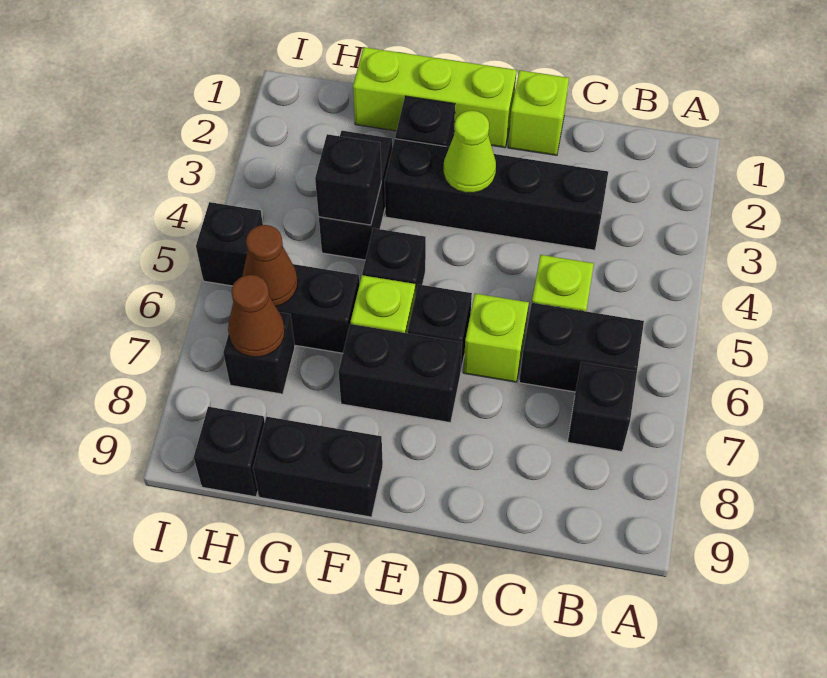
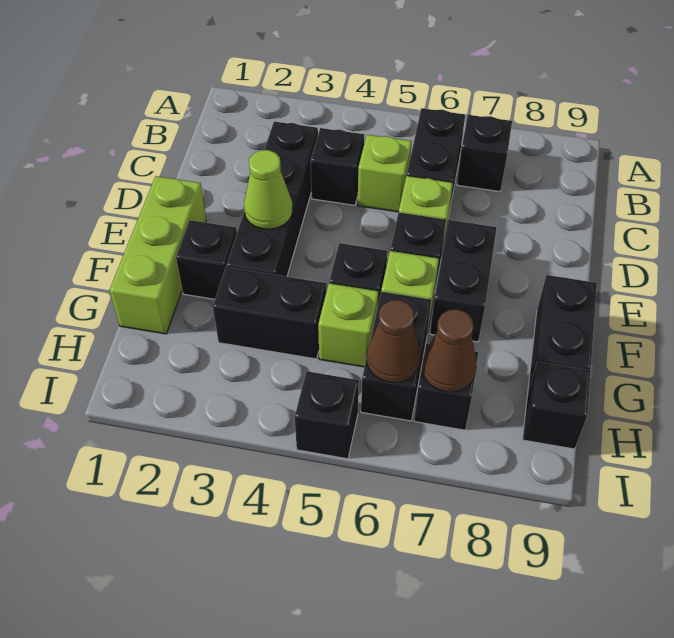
lime brick D1 level 1 -> lime brick G5 level 1
black brick G4 level 2 -> black brick C4 level 1

